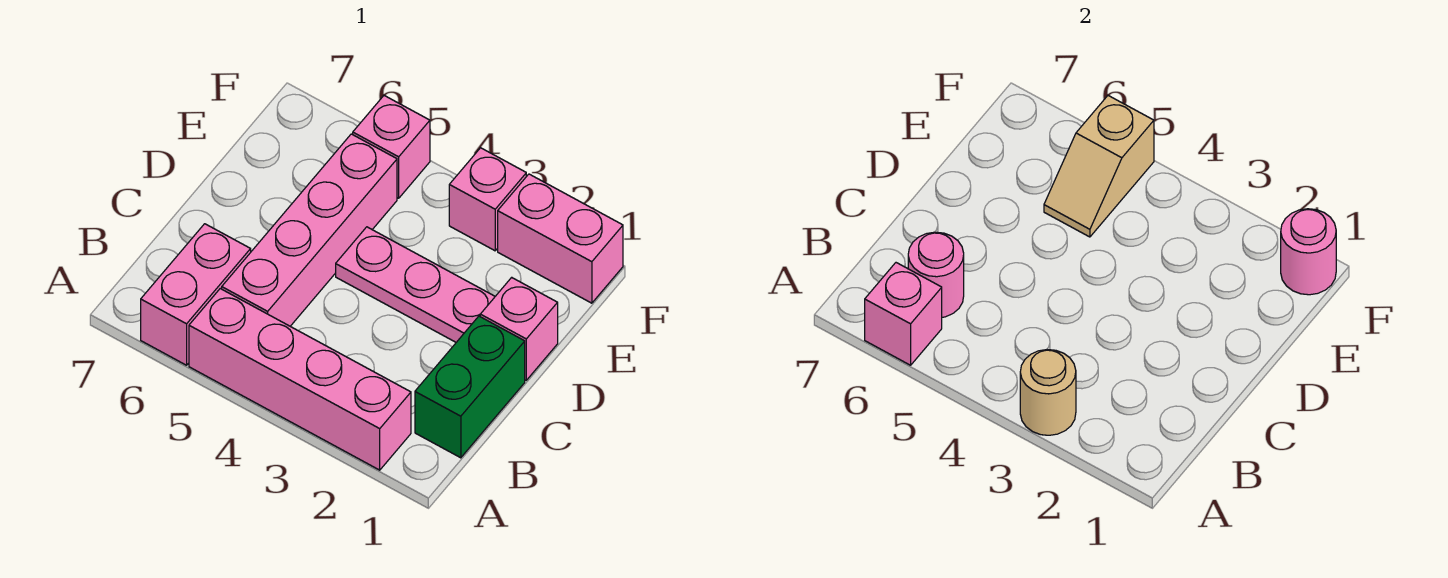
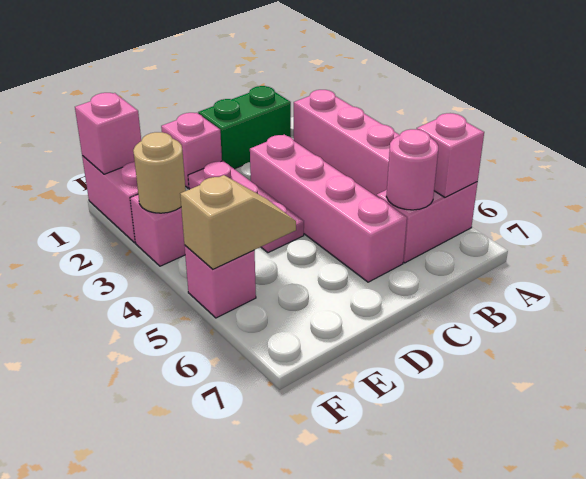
tan round brick A3 level 2 -> tan round brick F3 level 2
pink brick B5:E5 level 1 -> pink brick C3:C6 level 1
pink round brick F1 level 2 -> pink brick F1 level 2

